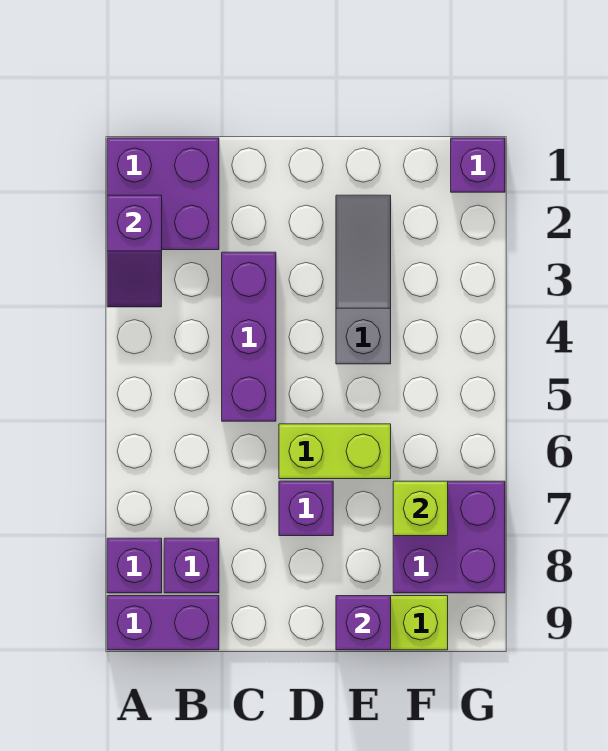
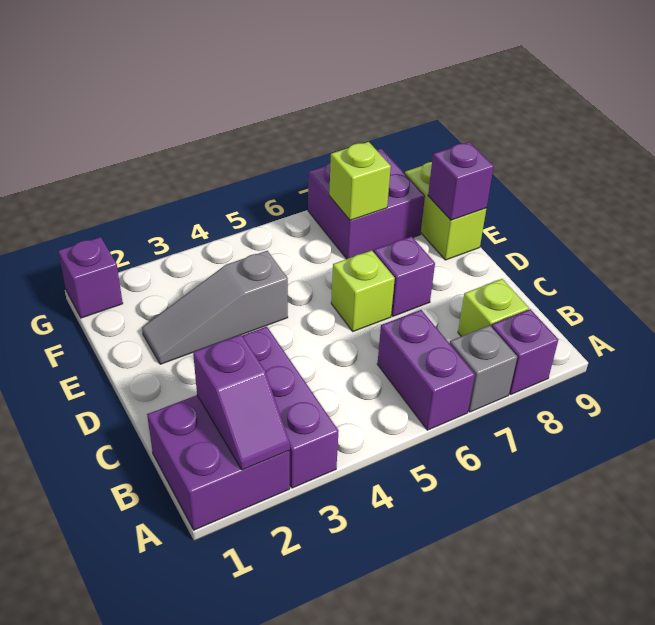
purple slope A2:A3 level 2 top 2 -> purple slope A2:B2 level 2 top B
none -> grey brick A7 level 1
purple brick A9:B9 level 1 -> purple brick A6:B6 level 1
purple brick B8 level 1 -> lime brick B8 level 1
purple brick C3:C5 level 1 -> purple brick A3:C3 level 1
lime brick D6:E6 level 1 -> lime brick D6 level 1

